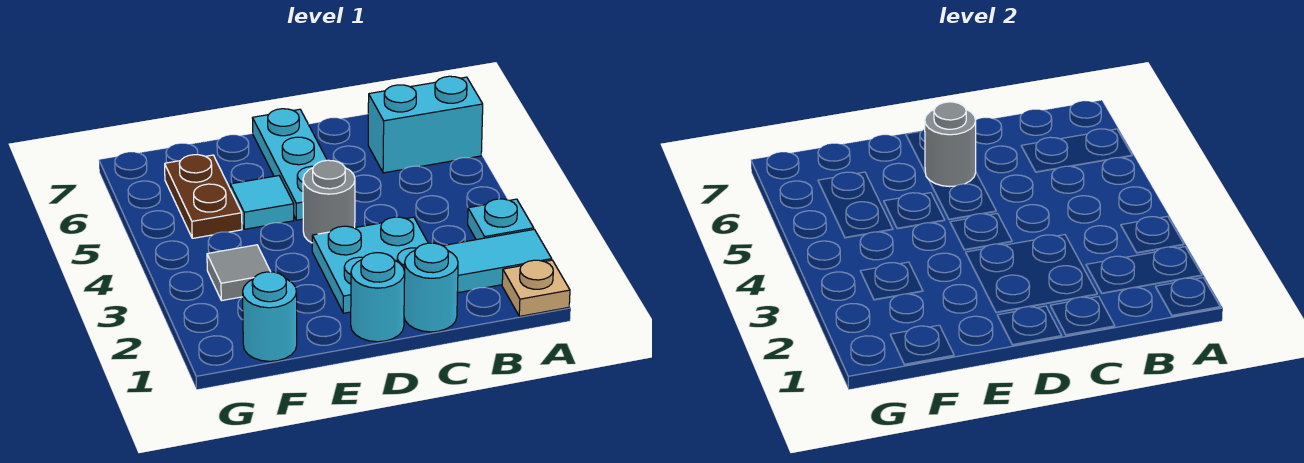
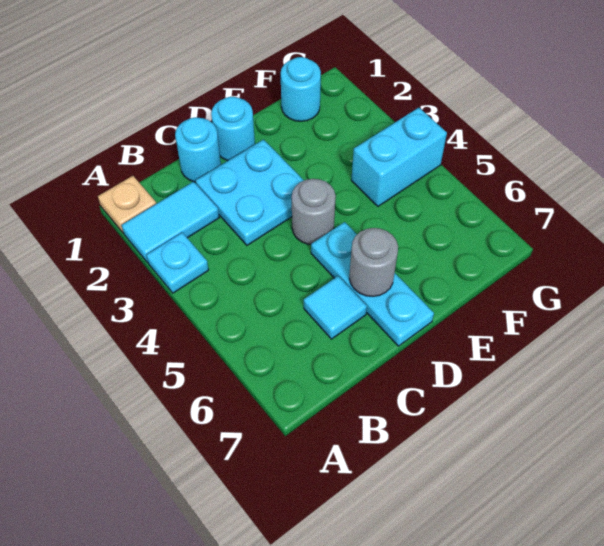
cyan brick A6:B6 level 1 -> cyan brick F4:G4 level 1
cyan tile E5 level 1 -> cyan tile C6 level 1
grey tile F3 level 1 -> none
brown plate F5:F6 level 1 -> none

